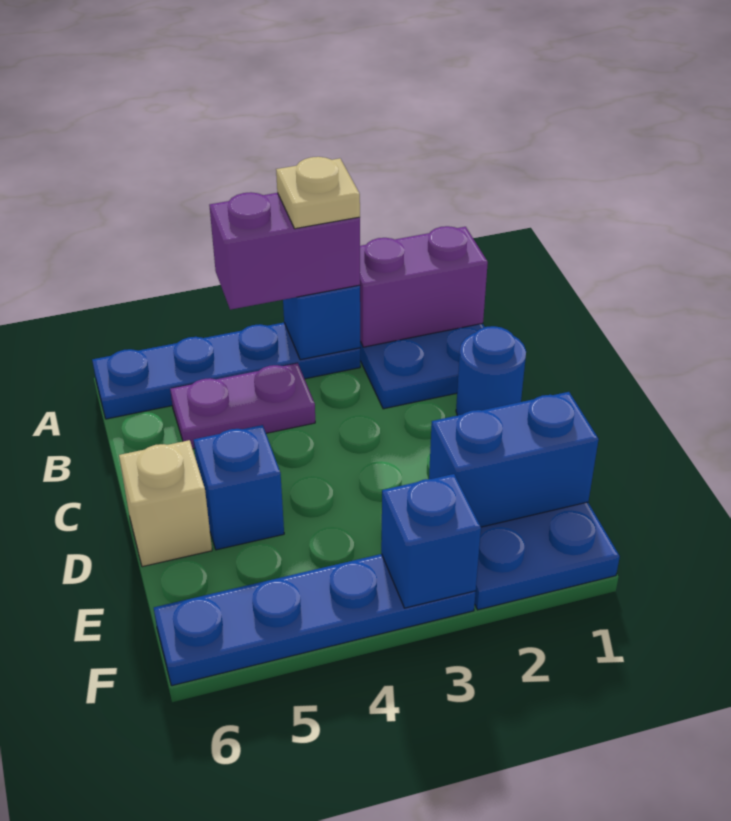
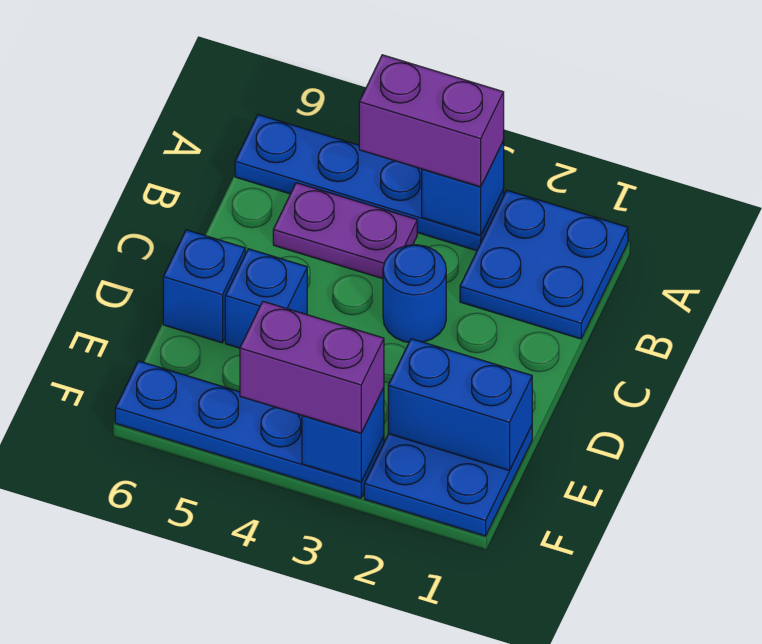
purple brick A1:A2 level 2 -> purple brick F3:F4 level 3
tan plate A3 level 4 -> none
blue round brick C1 level 1 -> blue round brick C3 level 1
tan brick D6 level 1 -> blue brick D6 level 1

